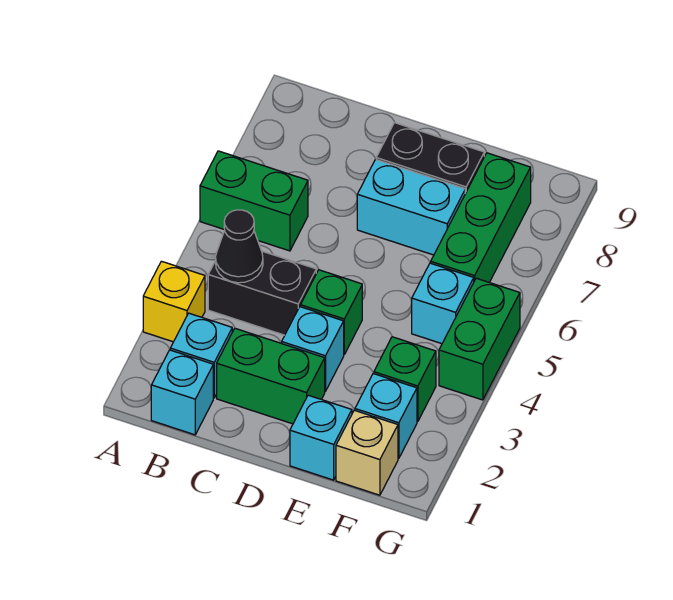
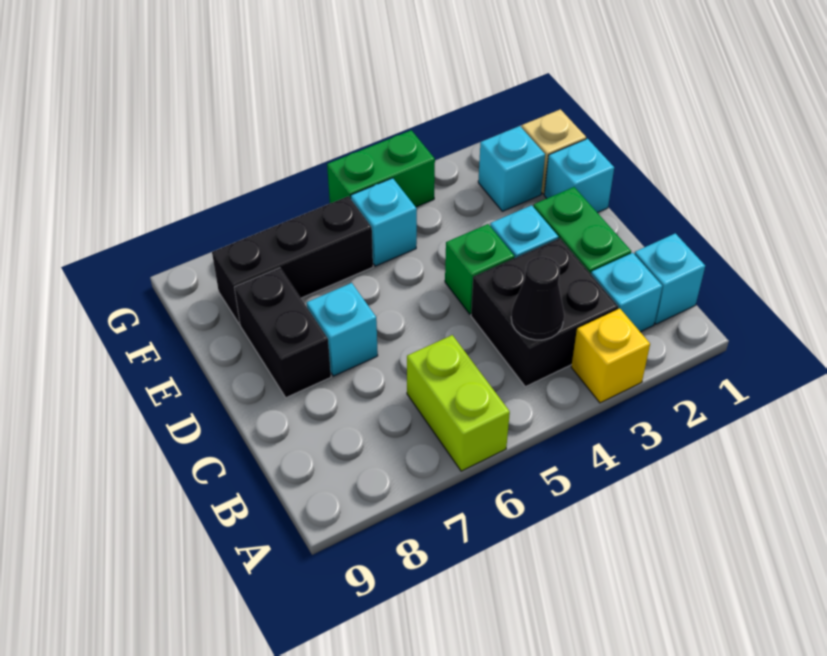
green brick A6:B6 level 1 -> lime brick A6:B6 level 1
black brick B4:C4 level 1 -> black brick B3:C4 level 1
cyan brick D7:E7 level 1 -> cyan brick D7 level 1
green brick F3 level 1 -> none
green brick F6:F8 level 1 -> black brick F6:F8 level 1

